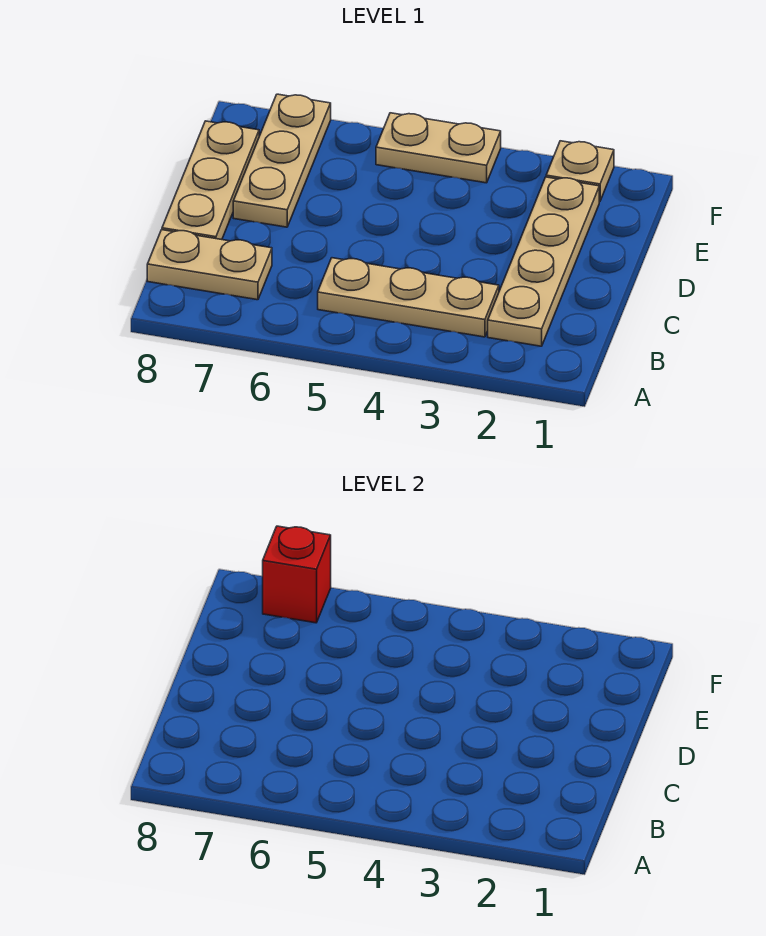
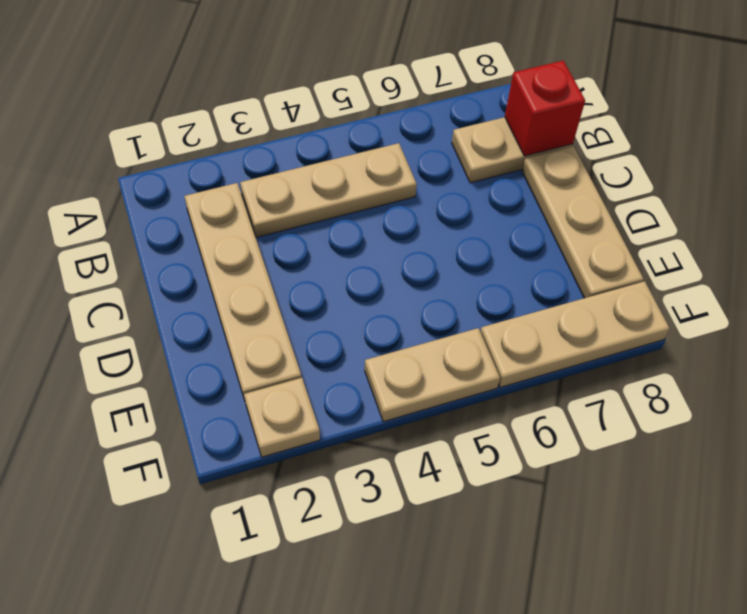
tan plate D7:F7 level 1 -> tan plate F6:F8 level 1
red brick F7 level 2 -> red brick B8 level 2

